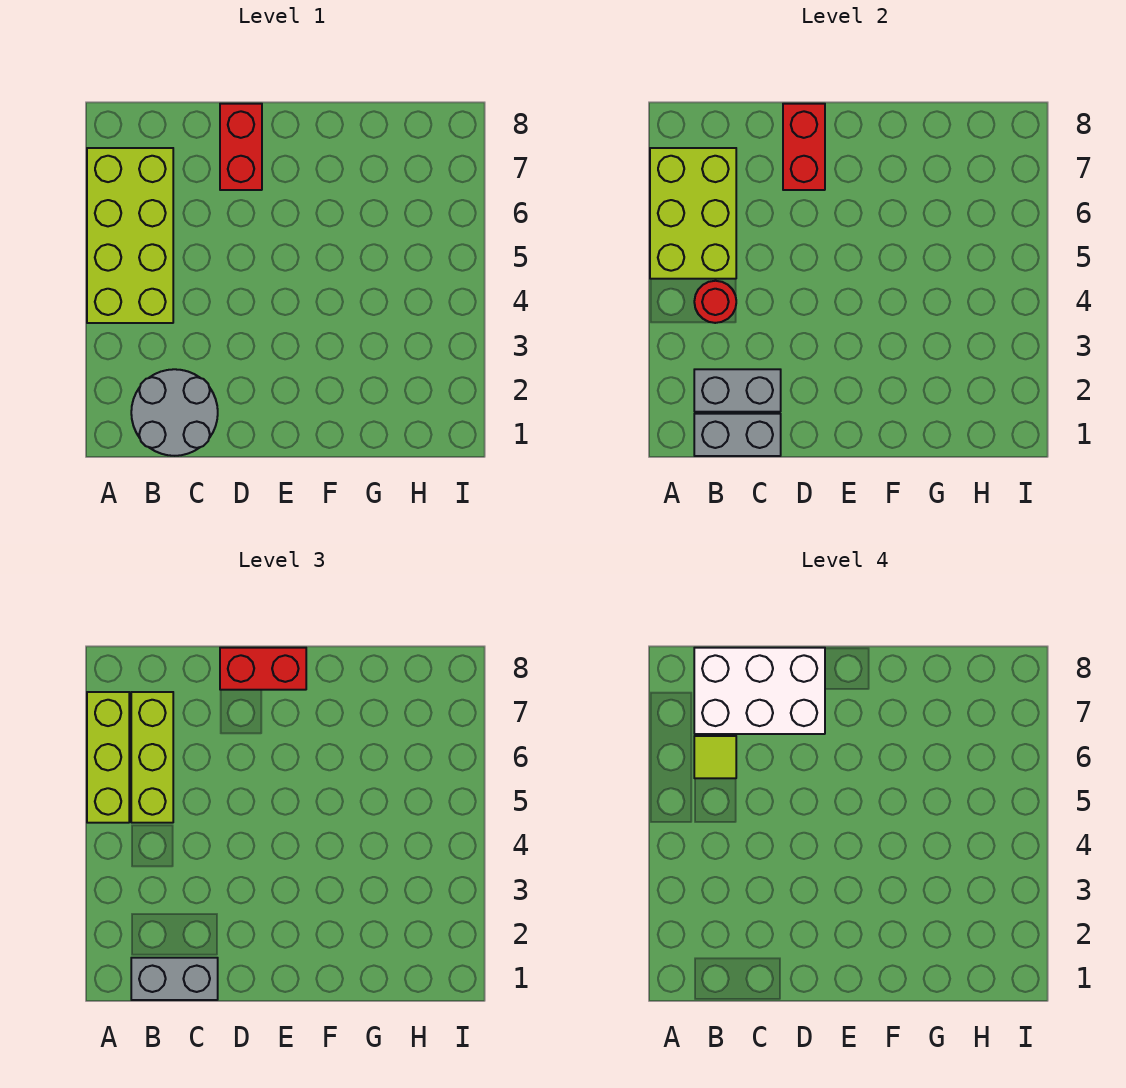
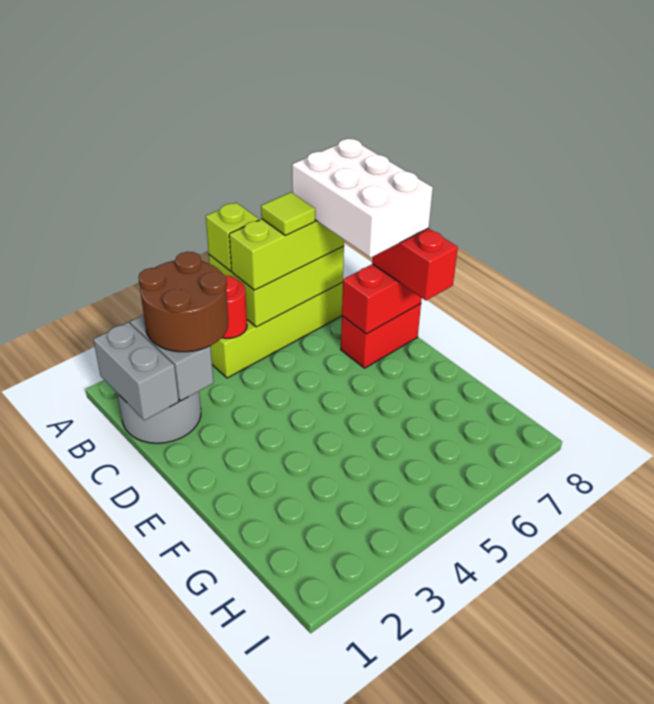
lime brick A5:A7 level 3 -> lime brick A5 level 3
grey brick B1:C1 level 3 -> none
none -> brown round brick B2:C3 level 3

